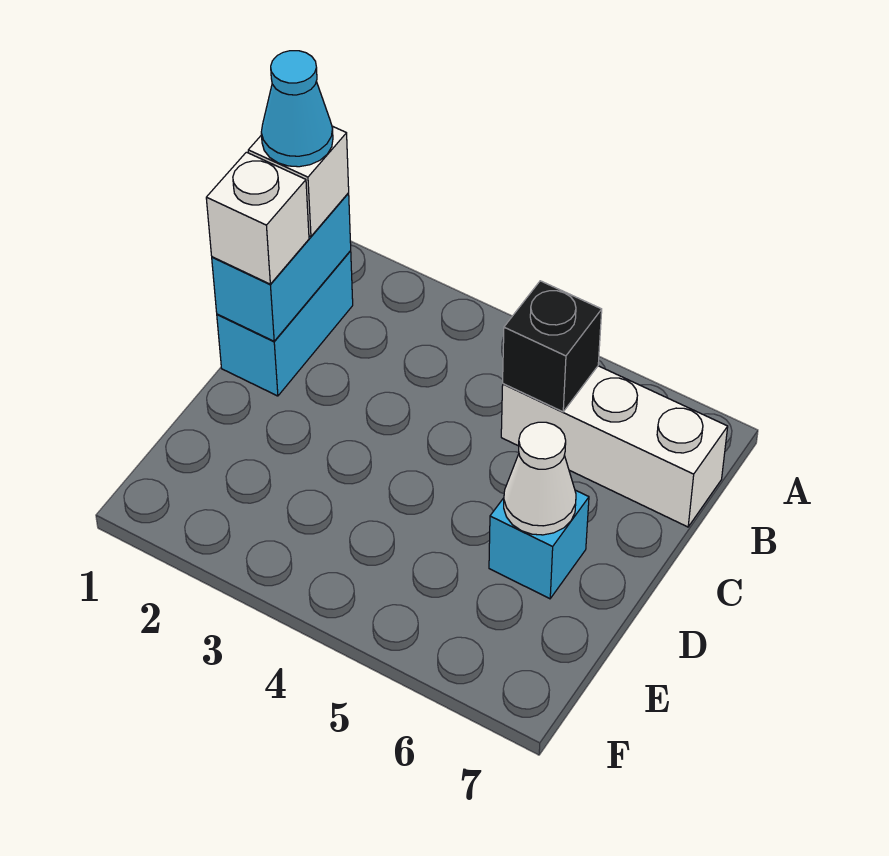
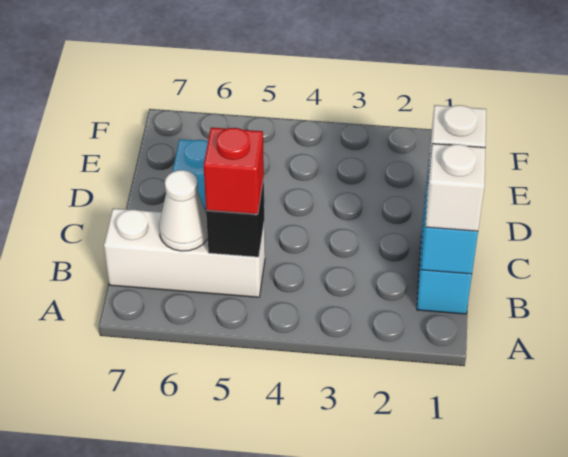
cyan cone B1 level 4 -> none
none -> red brick B5 level 3
white cone D6 level 2 -> white cone B6 level 2

